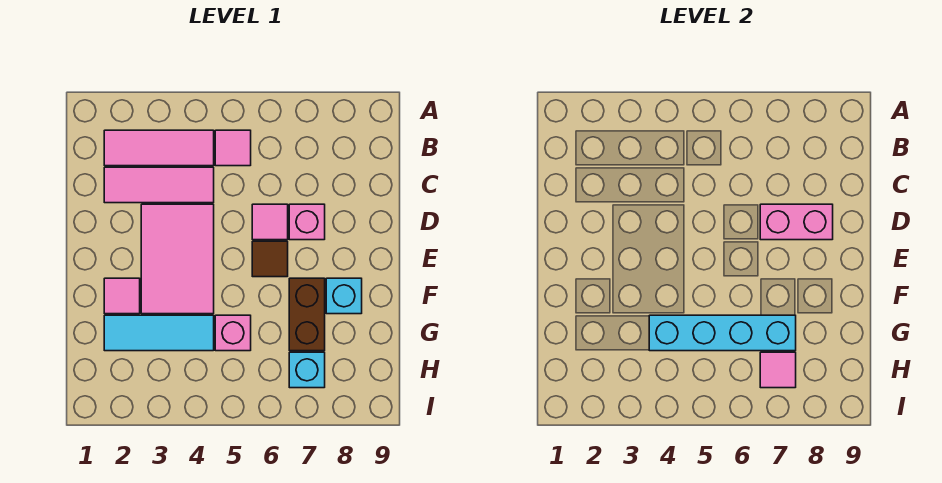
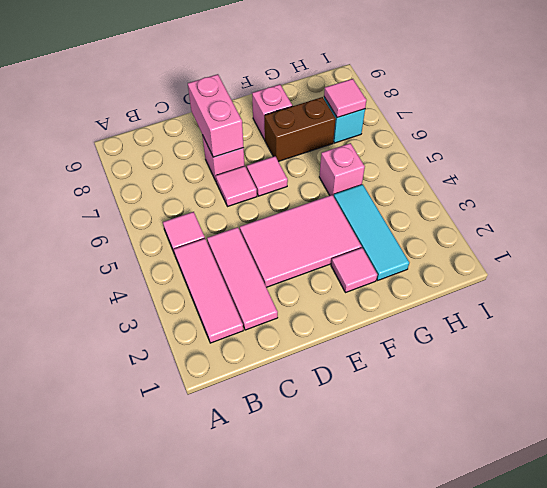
brown tile E6 level 1 -> pink tile E6 level 1
cyan brick F8 level 1 -> pink brick F8 level 1
cyan brick G4:G7 level 2 -> none

